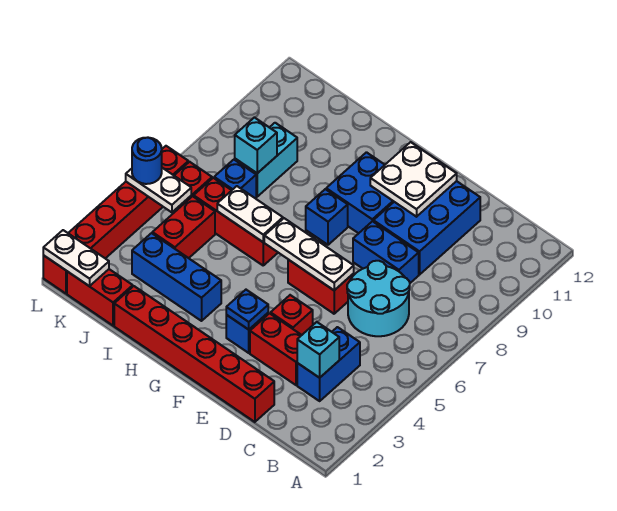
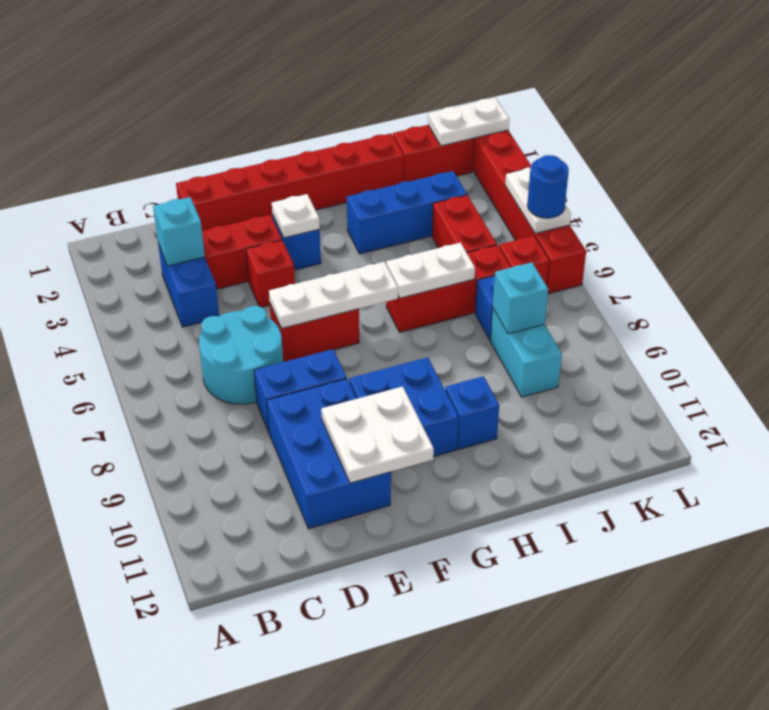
blue plate F3 level 2 -> white plate F3 level 2
blue brick G8 level 1 -> blue brick H10 level 1
white plate K5:L5 level 2 -> white plate L4:L5 level 2

